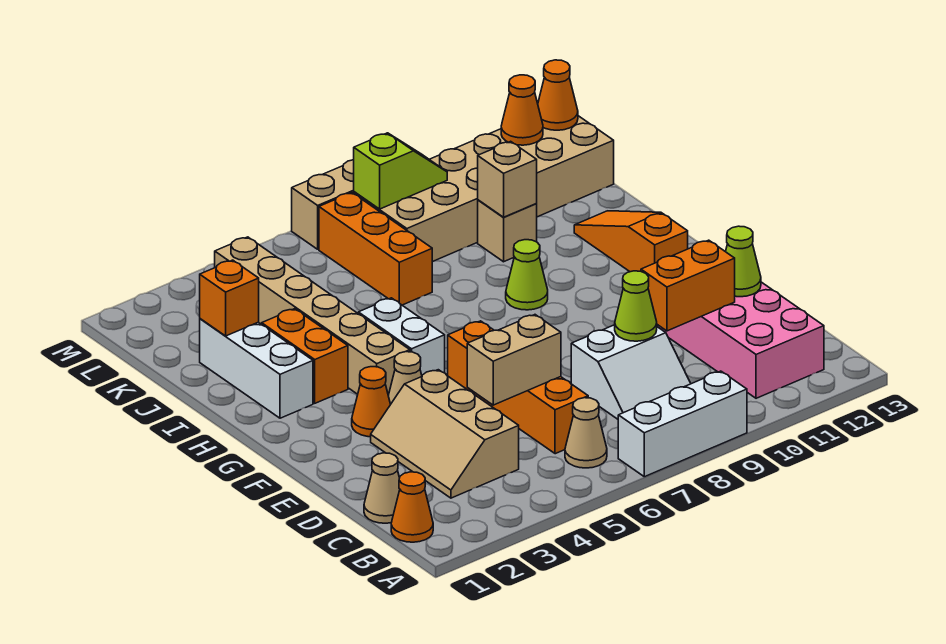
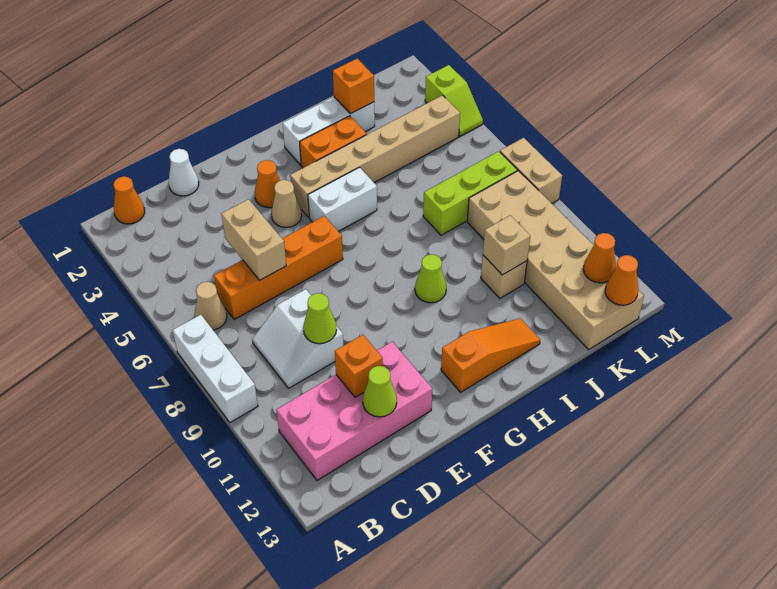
tan cone C1 level 1 -> none
tan slope C3:E4 level 1 top 4 -> none
none -> white cone D1 level 1
orange brick D10:D11 level 2 -> orange brick D11 level 2
orange brick J7:L7 level 1 -> lime brick J7:L7 level 1
lime slope L8:L9 level 2 top 8 -> lime slope M3:M4 level 1 top 3

